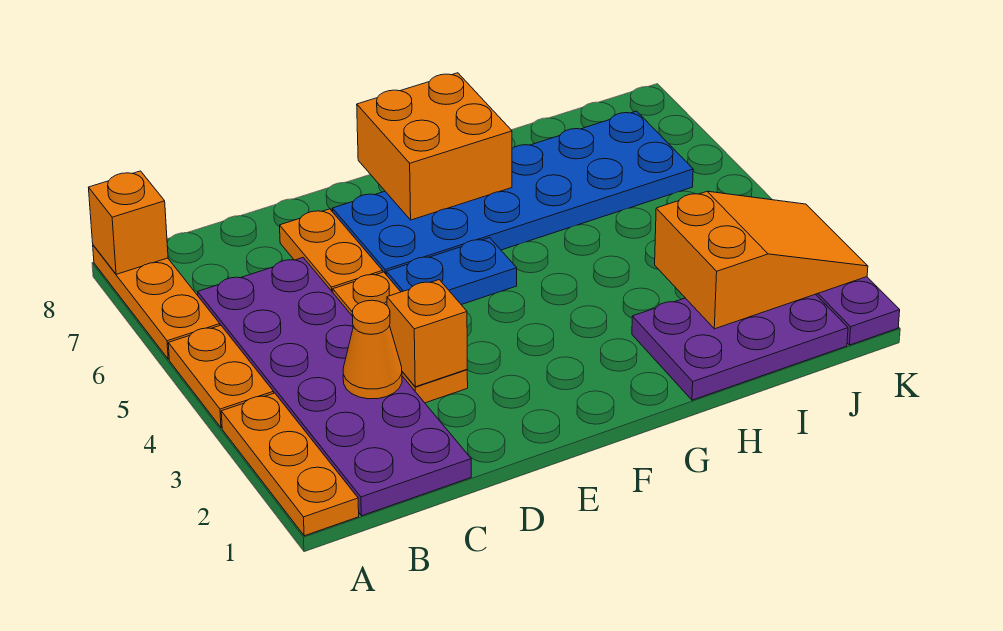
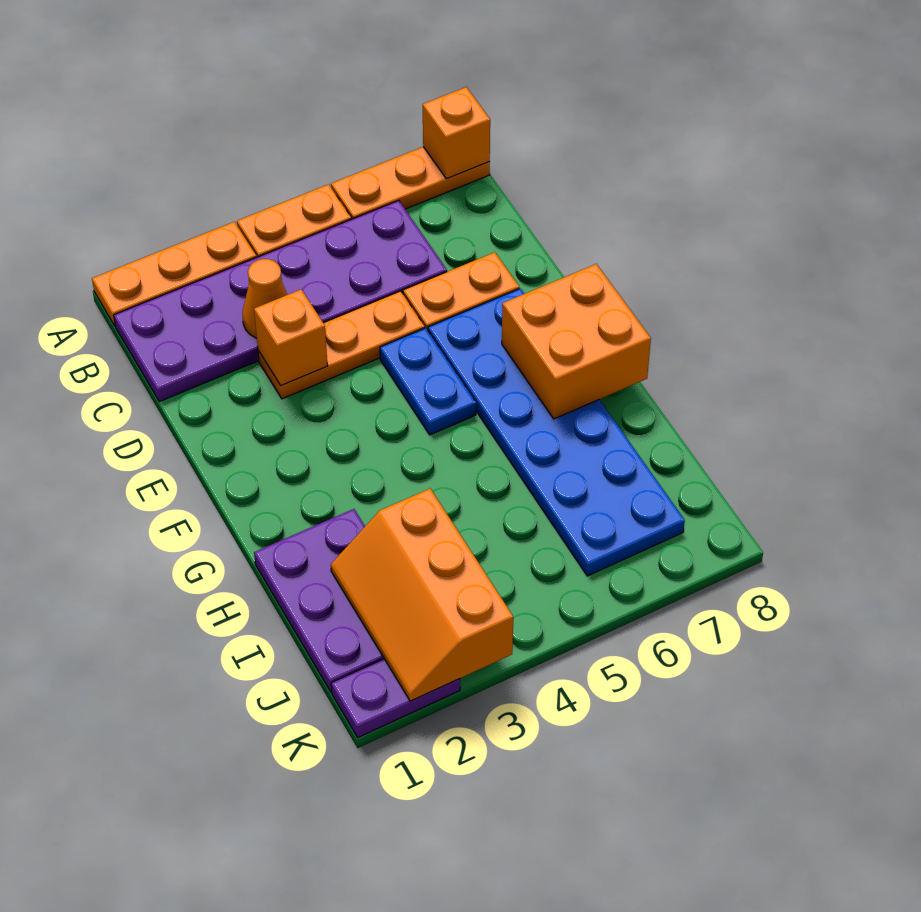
orange slope I2:K3 level 2 top I -> orange slope I2:K3 level 2 top 3

